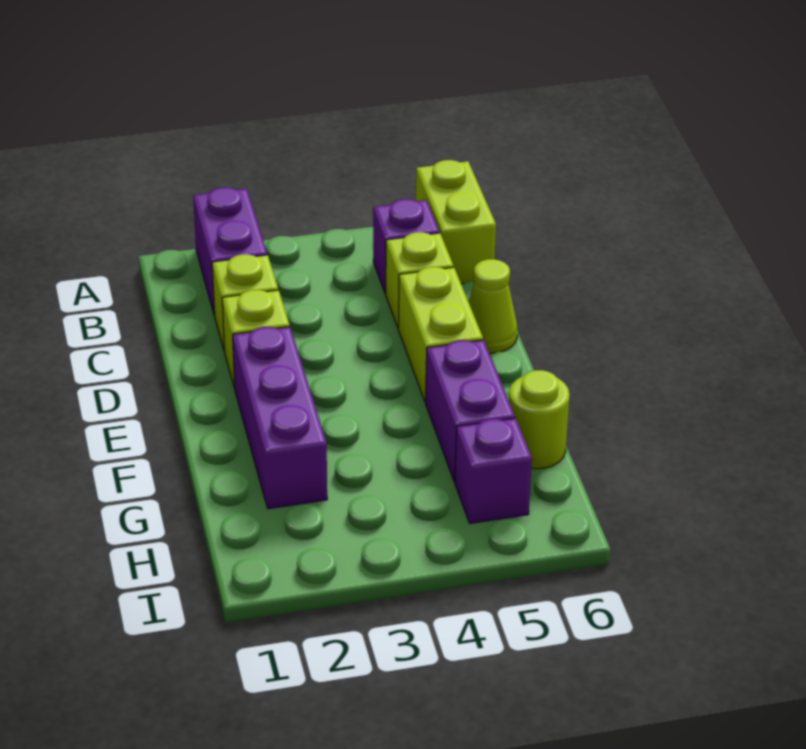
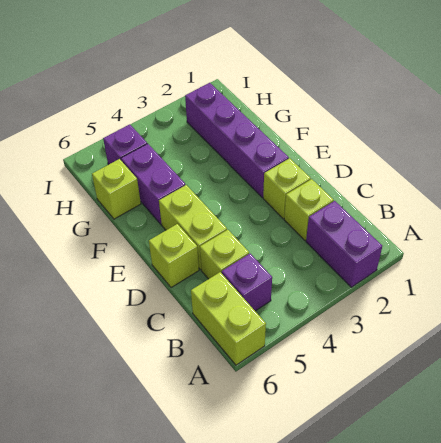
lime cone D6 level 1 -> lime brick D6 level 1
purple brick E2:G2 level 1 -> purple brick E2:H2 level 1
lime round brick G6 level 1 -> lime brick G6 level 1

